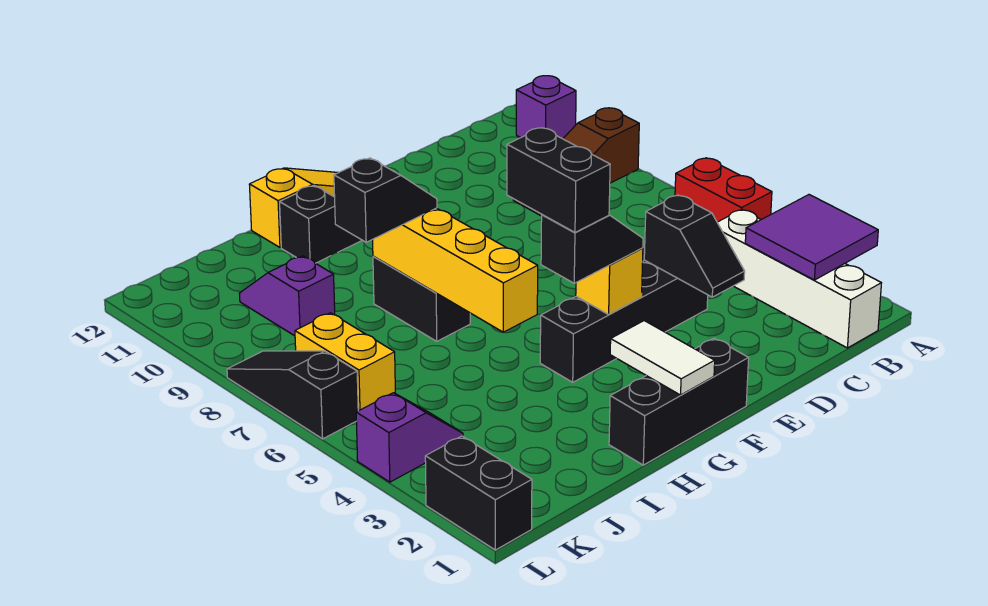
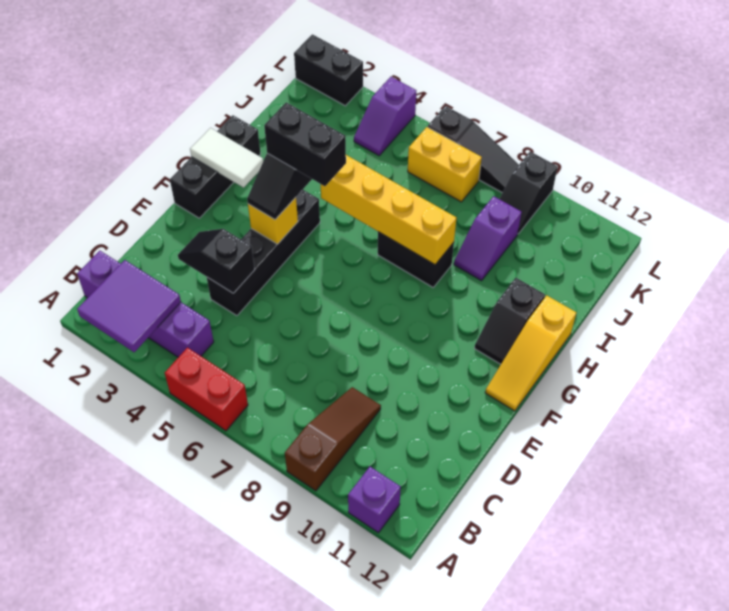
white brick B1:B4 level 1 -> purple brick B1:B4 level 1
black slope H8:I8 level 3 top I -> black slope K9:L9 level 1 top L
purple slope J9:J10 level 1 top 9 -> purple slope I9:J9 level 1 top J

